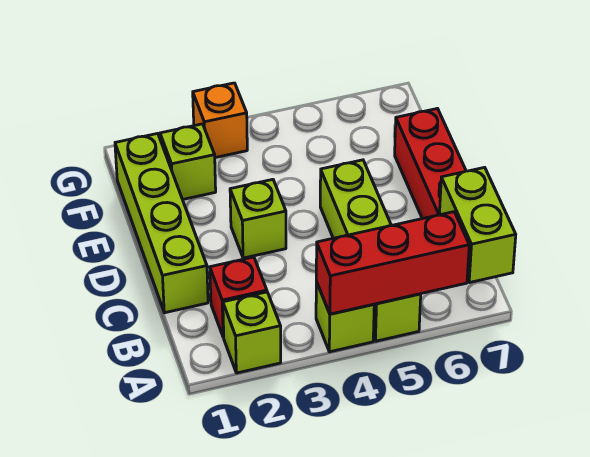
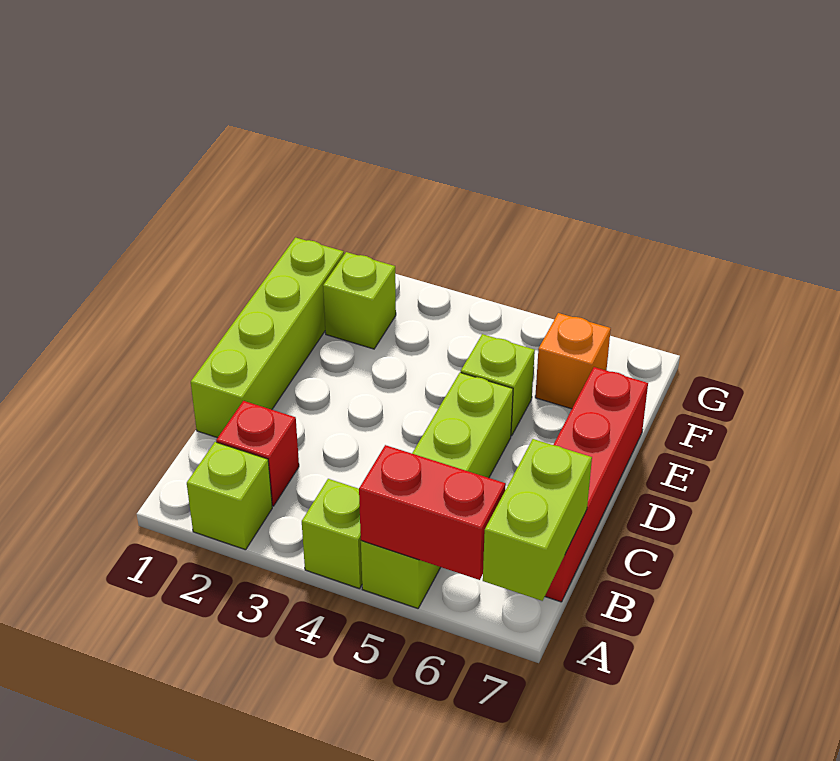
red brick A4:A6 level 2 -> red brick A5:A6 level 2
lime brick D3 level 1 -> lime brick E5 level 1
orange brick G3 level 1 -> orange brick F6 level 1

